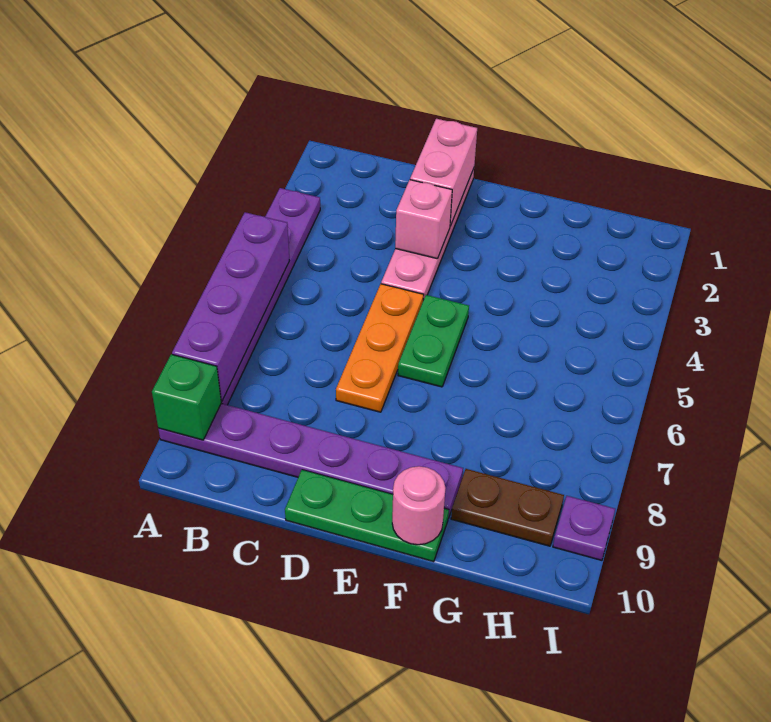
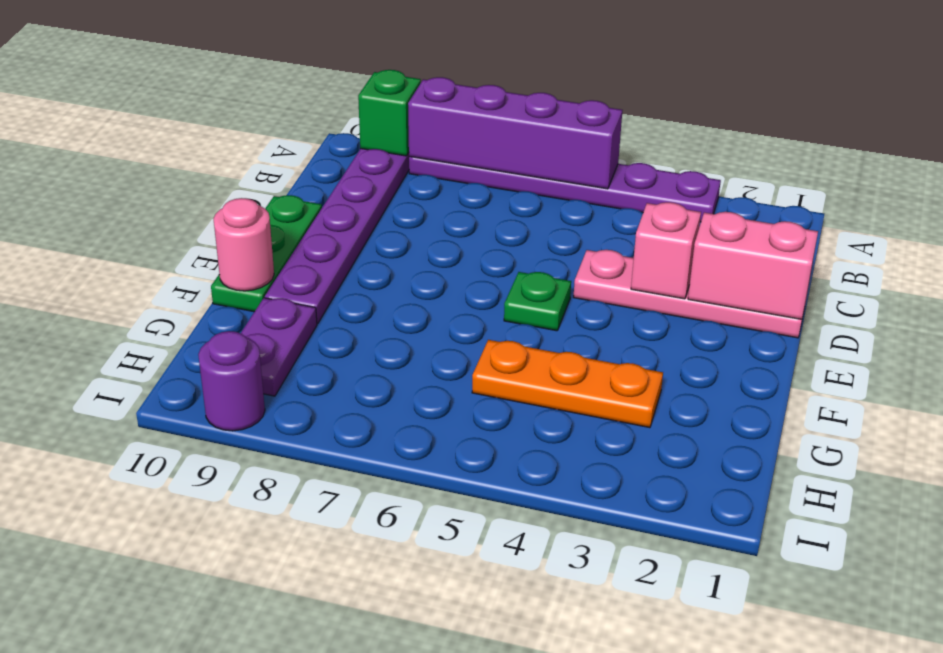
orange plate D5:D7 level 1 -> orange plate G3:G5 level 1
green plate E5:E6 level 1 -> green plate E5 level 1
brown plate G9:H9 level 1 -> purple plate G9:H9 level 1
purple plate I9 level 1 -> purple round brick I9 level 1

